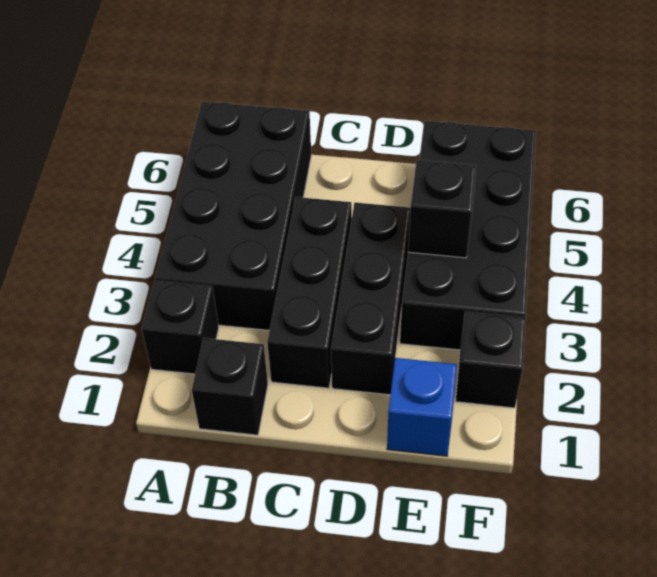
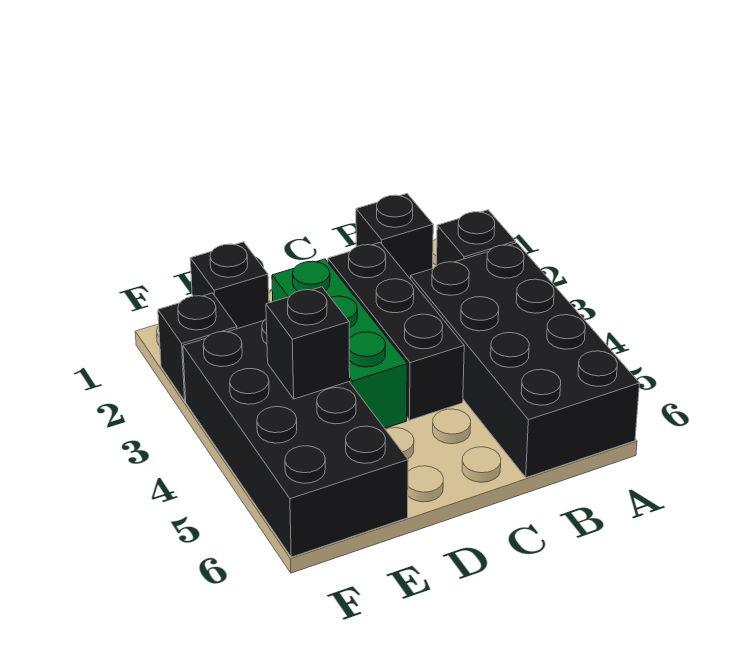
black brick D2:D4 level 1 -> green brick D2:D4 level 1
blue brick E1 level 1 -> black brick E1 level 1

